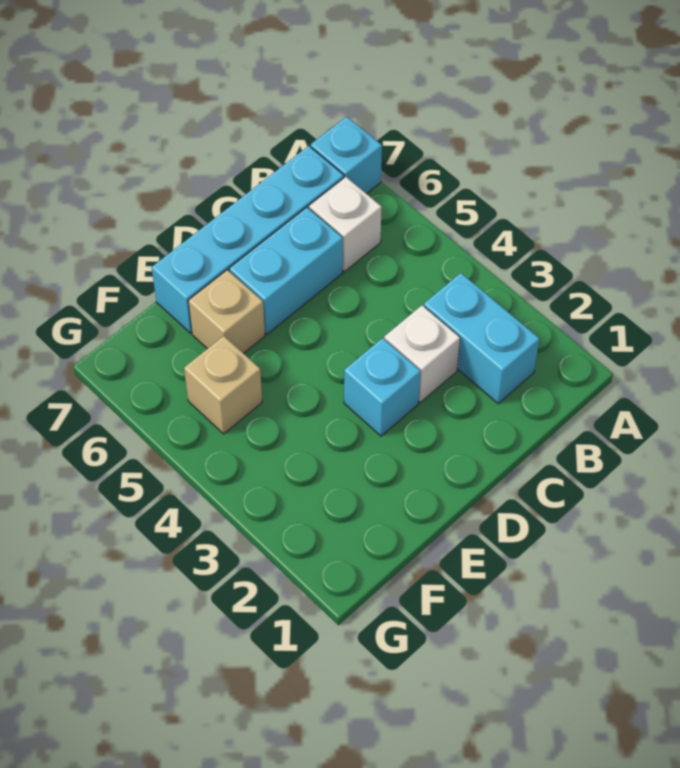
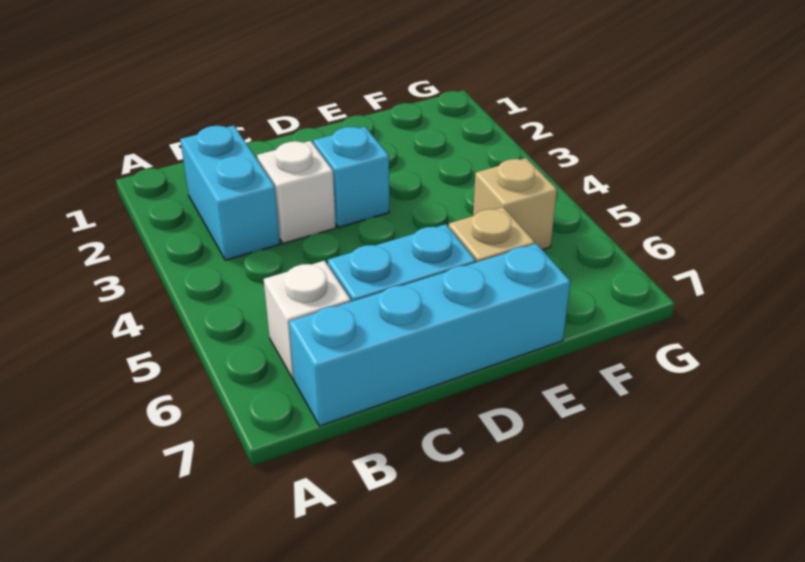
cyan brick A7 level 1 -> none

